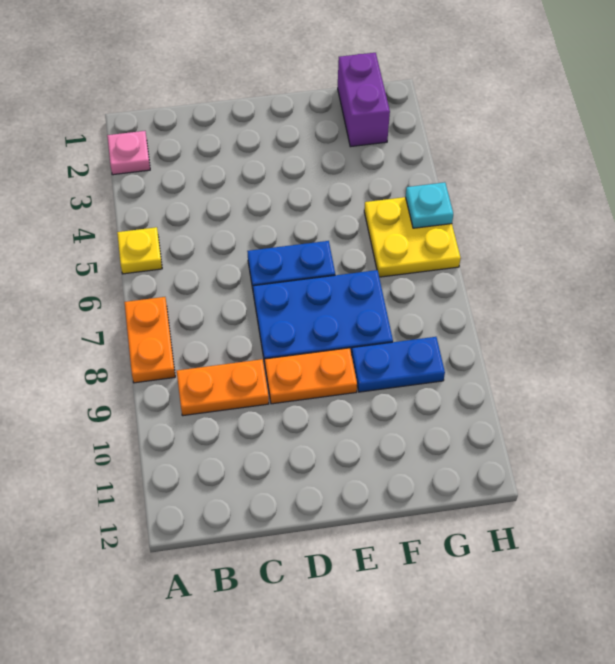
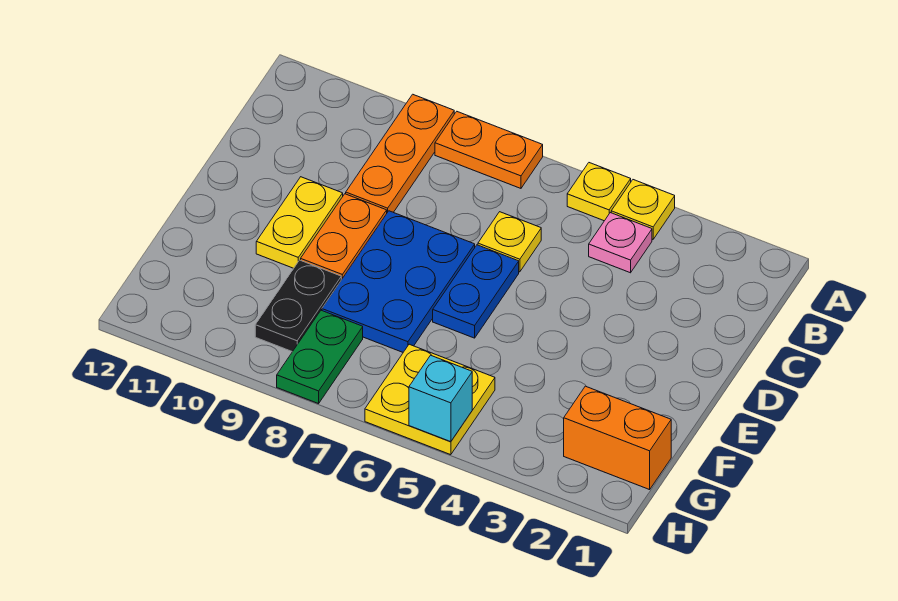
pink plate A2 level 1 -> pink plate B4 level 1
none -> yellow plate A4 level 1
orange plate B9:C9 level 1 -> orange plate A9:C9 level 1
none -> yellow plate C6 level 1
none -> yellow plate D10:E10 level 1
blue plate F9:G9 level 1 -> black plate F9:G9 level 1
purple brick G1:G2 level 1 -> orange brick G1:G2 level 1
none -> green plate G8:H8 level 1
cyan plate H5 level 2 -> cyan brick H5 level 2

